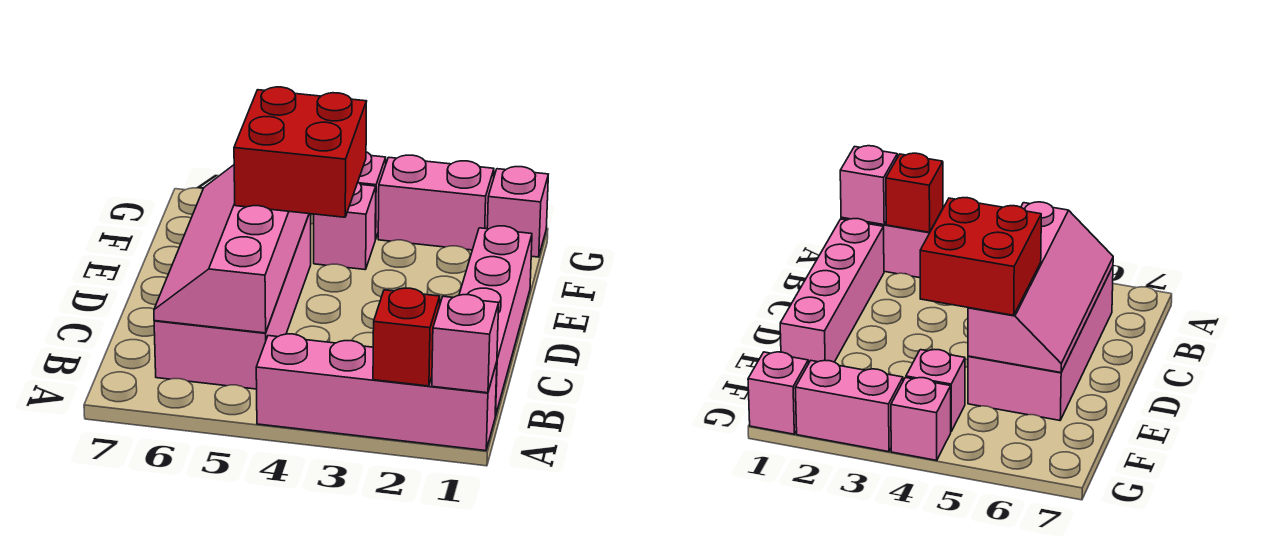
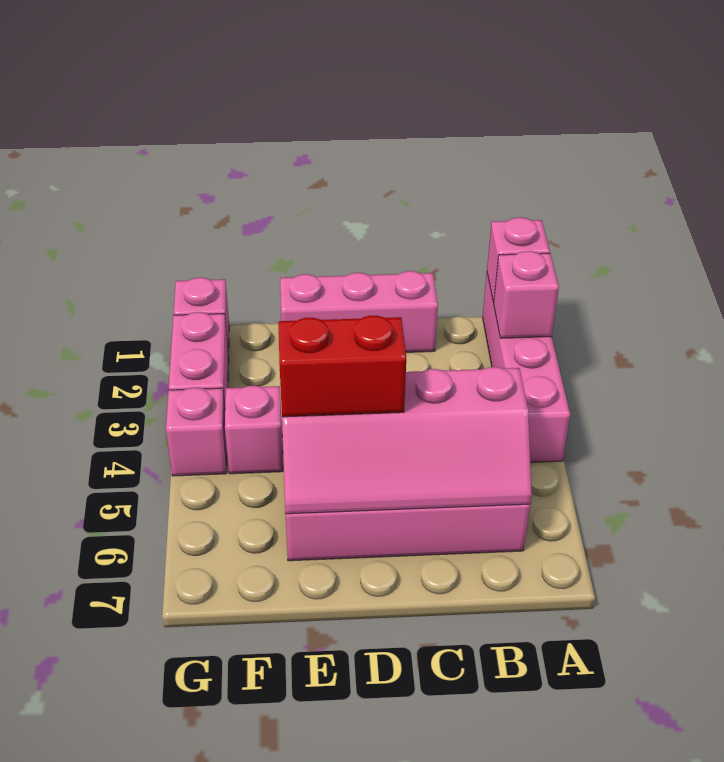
red brick A2 level 2 -> pink brick A2 level 2
pink brick B1:E1 level 1 -> pink brick C1:E1 level 1
red brick D4:E5 level 3 -> red brick D5:E5 level 3

